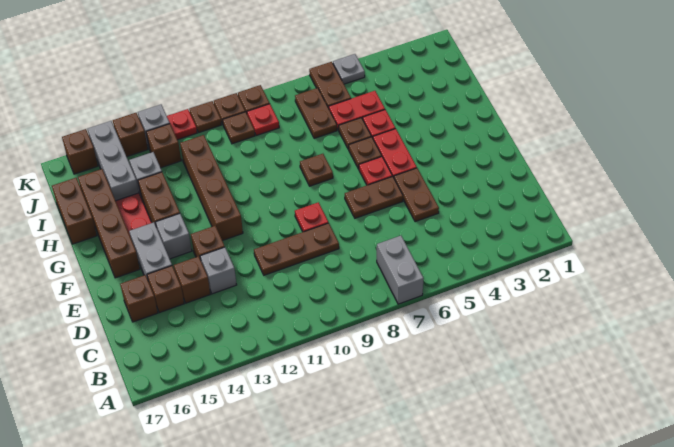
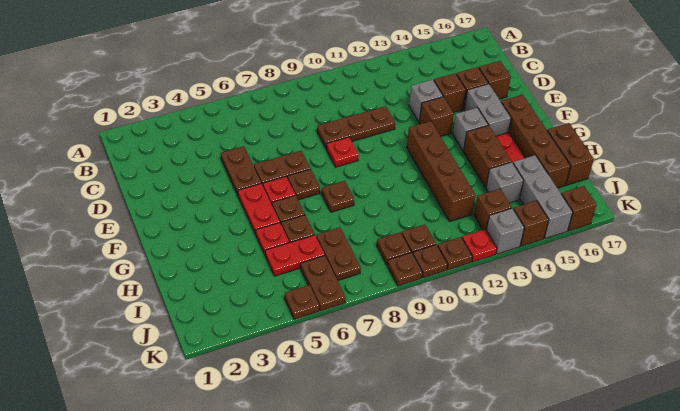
grey brick A7:B7 level 1 -> none
none -> brown plate F7 level 1
red plate J9 level 1 -> brown plate J9 level 1
grey plate K5 level 1 -> brown plate K5 level 1

